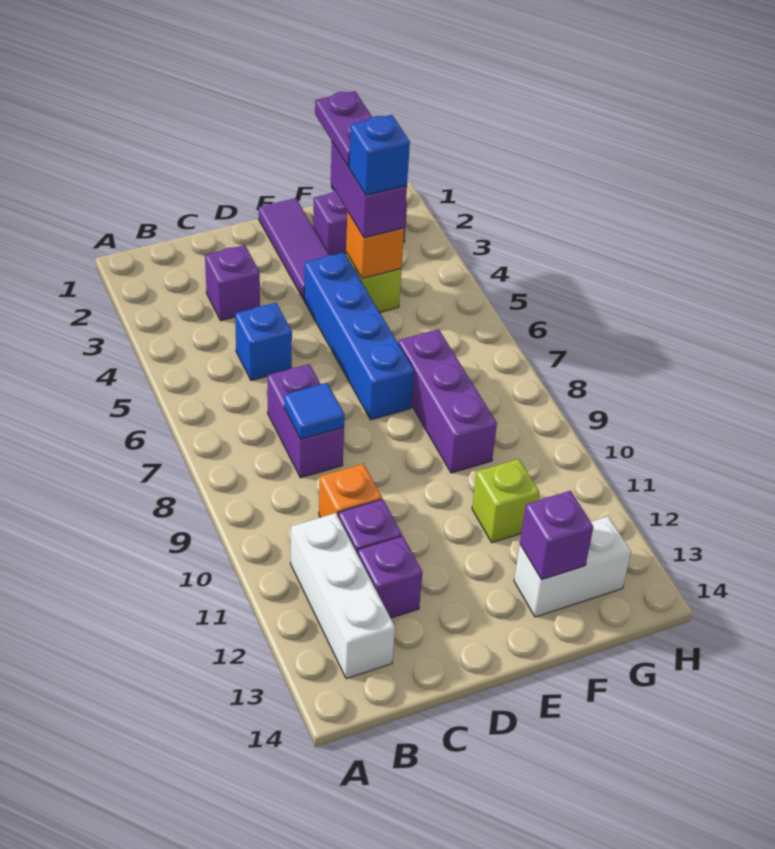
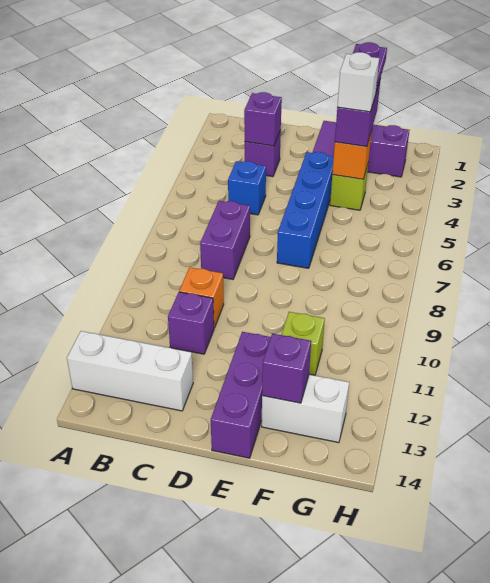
white brick B11:B13 level 1 -> white brick A13:C13 level 1
blue tile C8 level 2 -> none
purple brick C12 level 1 -> purple brick C3 level 2
blue brick F4 level 4 -> white brick F4 level 4
purple brick F7:F9 level 1 -> purple brick E12:E14 level 1

